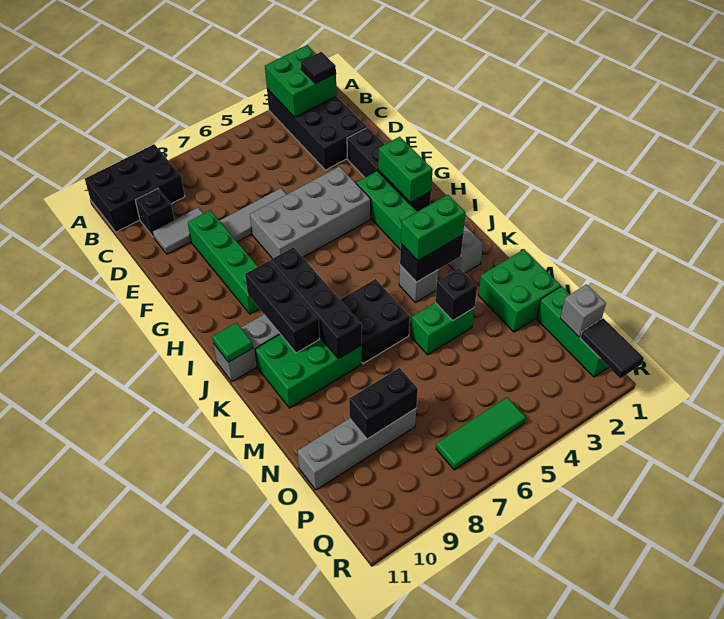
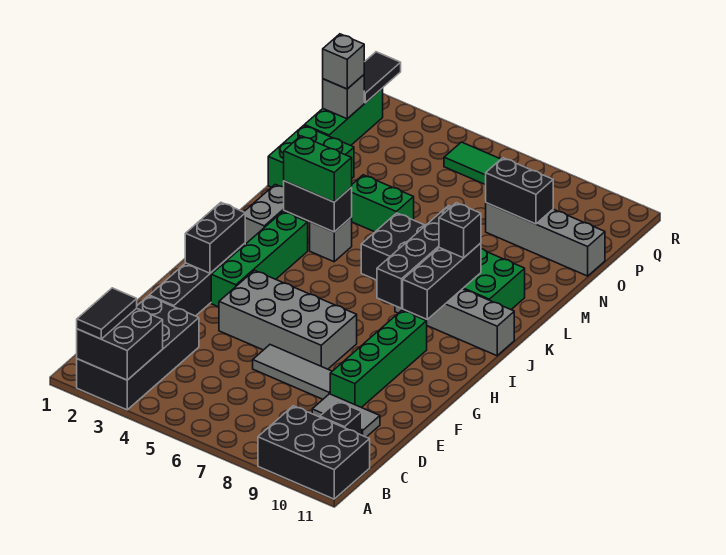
green brick A2:B3 level 2 -> black brick A2:B3 level 2
black tile B2 level 3 -> black tile A2:B2 level 3
green brick G2:H2 level 2 -> black brick G2:H2 level 2
green tile J11 level 2 -> none
black brick M4 level 2 -> black brick K9 level 3
none -> grey brick P1 level 3

